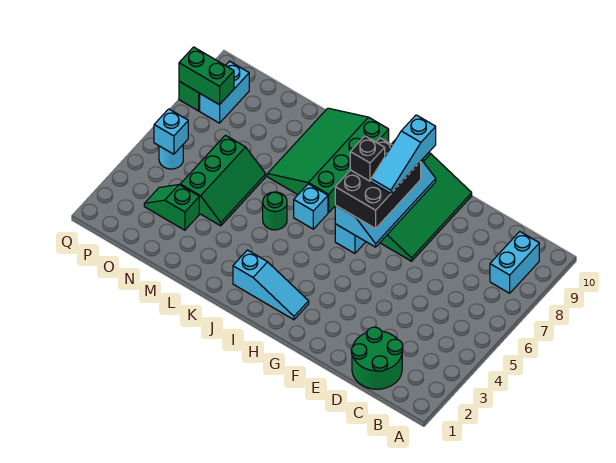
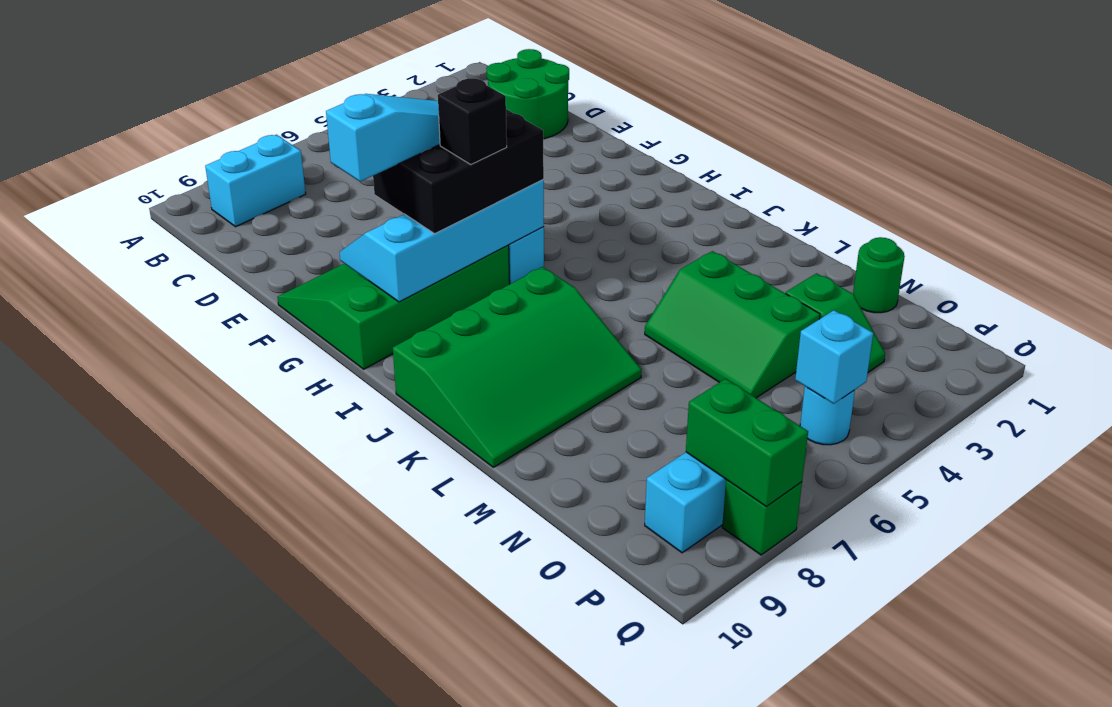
cyan slope H2:J2 level 1 top J -> none
cyan brick J6 level 1 -> none
green round brick K5 level 1 -> green round brick N1 level 1
green slope M4:N6 level 1 top N -> green slope L4:N5 level 1 top 4

